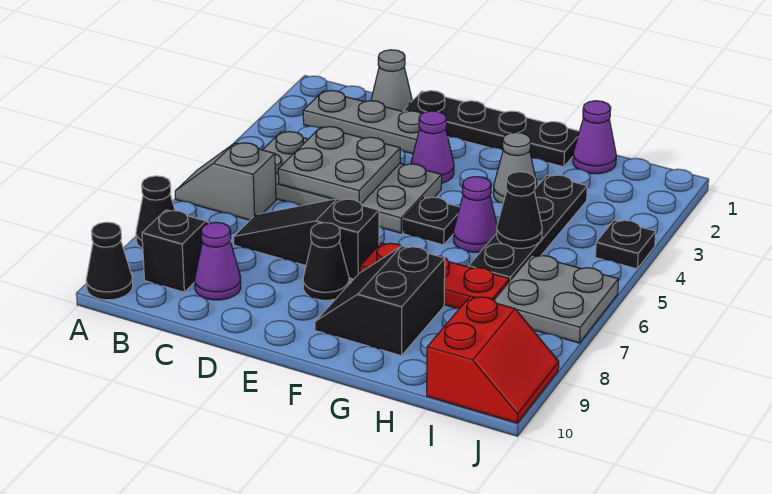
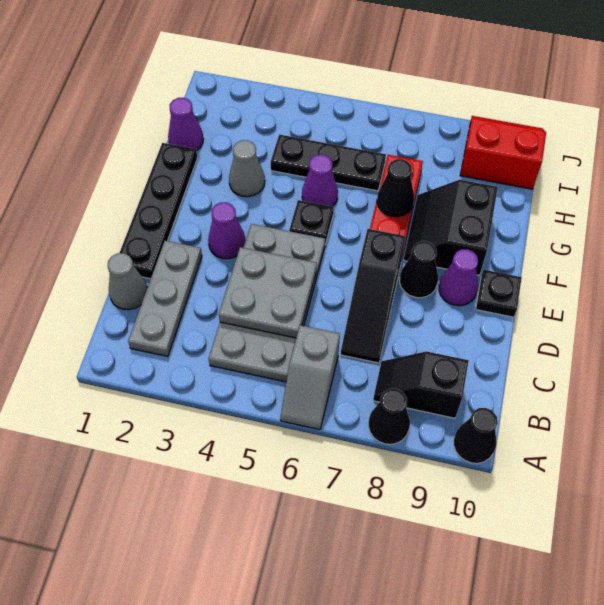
purple cone C9 level 1 -> purple cone E9 level 1
black slope F8:G9 level 1 top G -> black slope F8:G9 level 1 top 9
black plate H3:H6 level 1 -> black plate H4:H6 level 1
black cone H5 level 2 -> black cone G7 level 2
grey plate I6:J7 level 1 -> none
black plate J4 level 1 -> black plate E10 level 1

